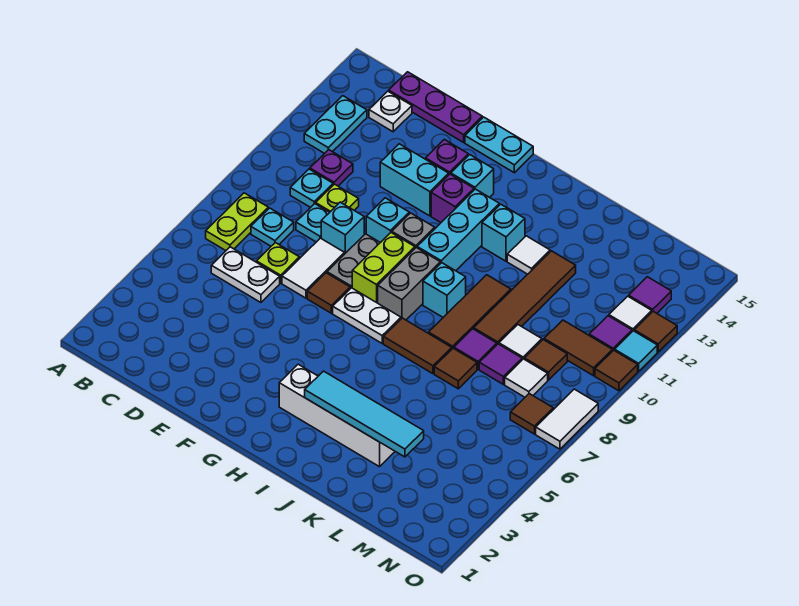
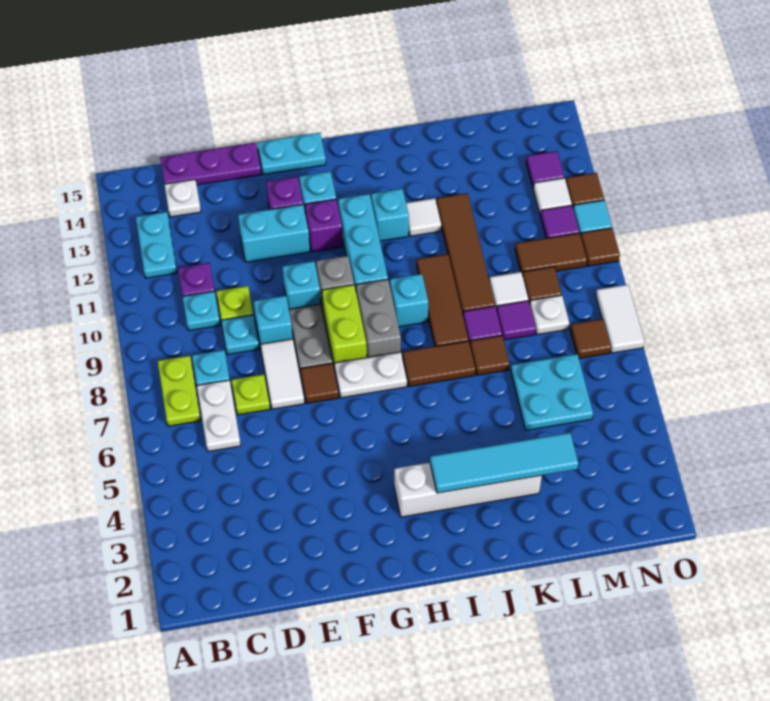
white plate C6:D6 level 1 -> white plate C6:C7 level 1
none -> cyan plate L5:M6 level 1
white tile M8 level 1 -> white plate M8 level 1

